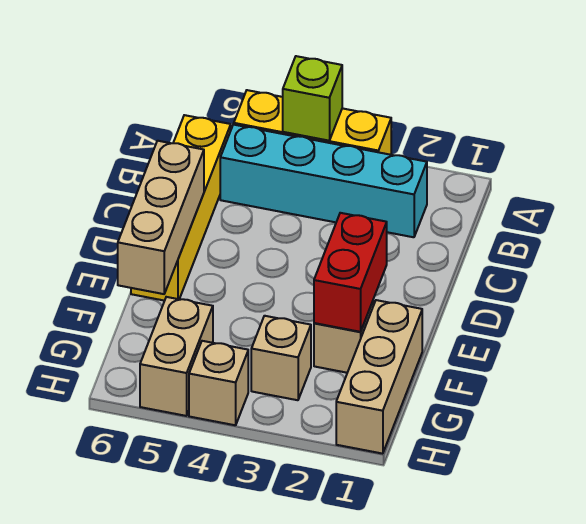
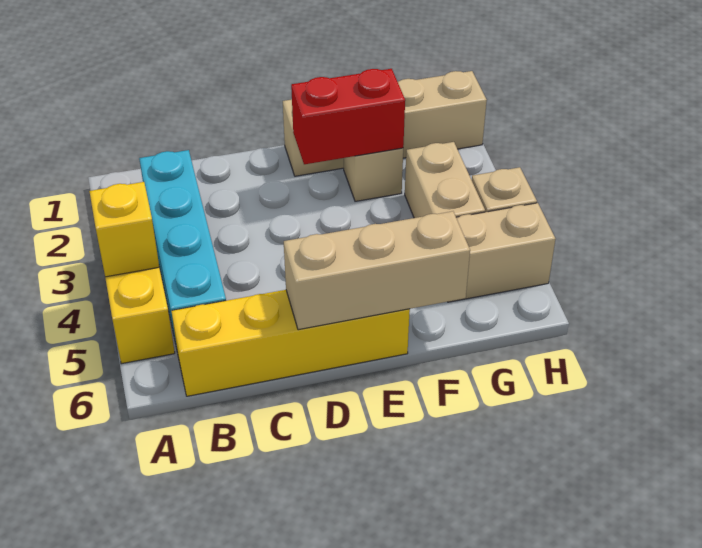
lime brick A4 level 2 -> yellow brick A4 level 2
tan brick F1:H1 level 1 -> tan brick E1:H1 level 1
tan brick G3 level 1 -> tan brick G3:G4 level 1

